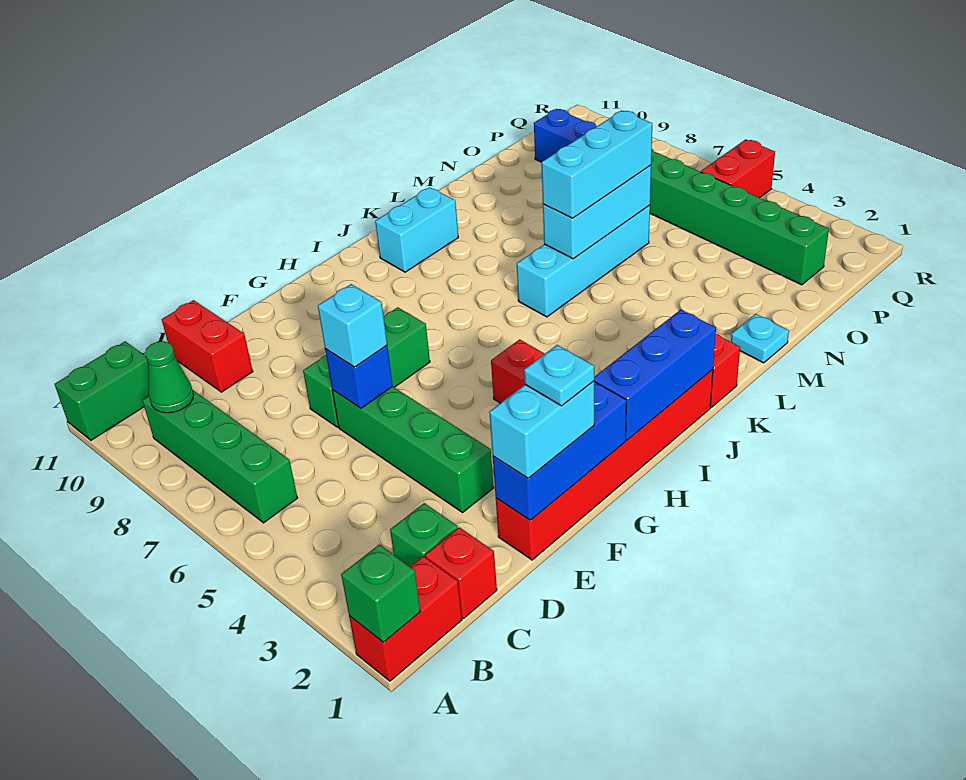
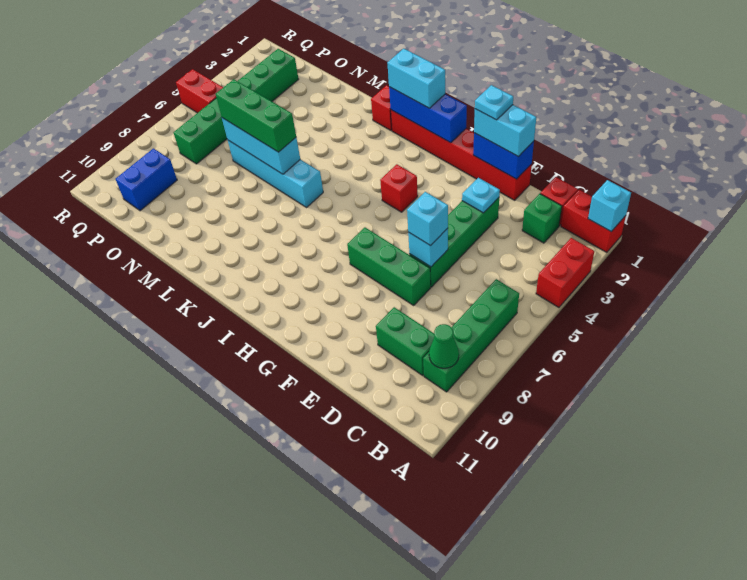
green brick A1 level 2 -> cyan brick A1 level 2
green brick A11:B11 level 1 -> green brick C9:D9 level 1
red brick D10:D11 level 1 -> red brick A3:A4 level 1
blue brick E1:G1 level 2 -> blue brick E1:F1 level 2
blue brick E6 level 2 -> cyan brick E6 level 2
cyan brick J10:K10 level 1 -> cyan brick I1:J1 level 3
cyan brick L6:N6 level 3 -> green brick L6:N6 level 3
cyan plate M1 level 1 -> cyan plate E3 level 2

